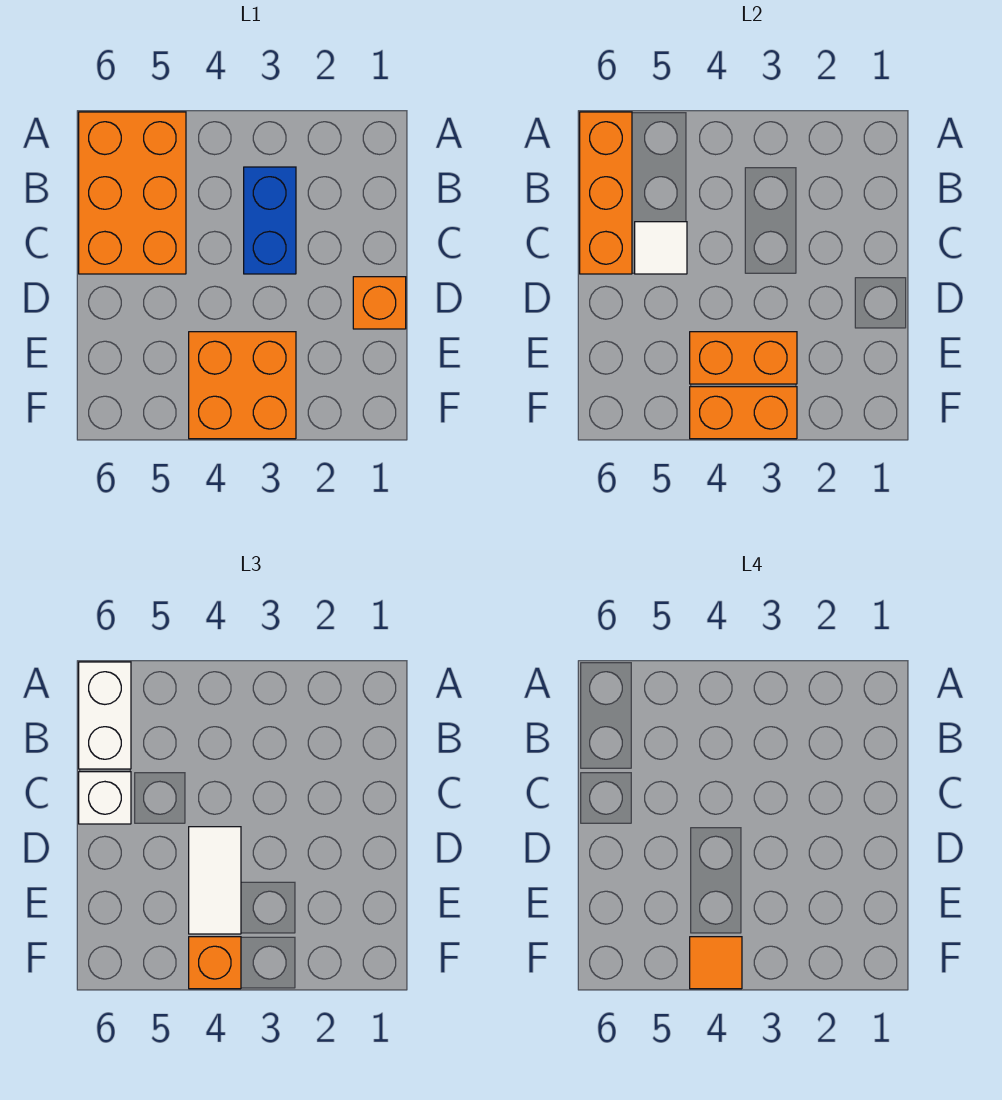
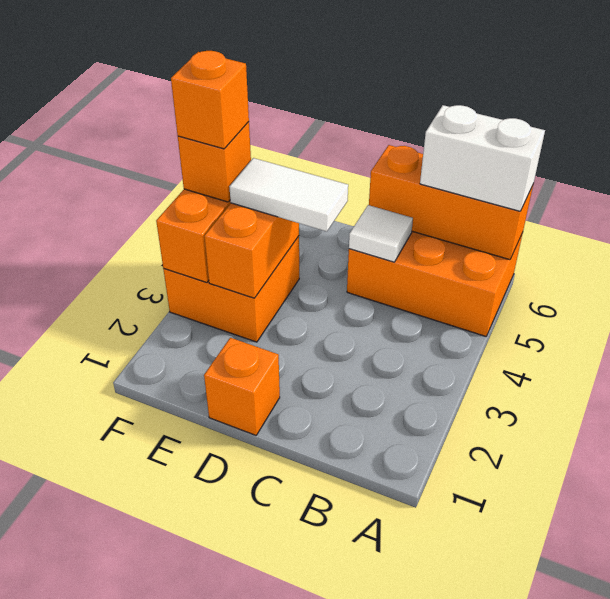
blue brick B3:C3 level 1 -> none
white brick C6 level 3 -> none
orange tile F4 level 4 -> orange brick F4 level 4

